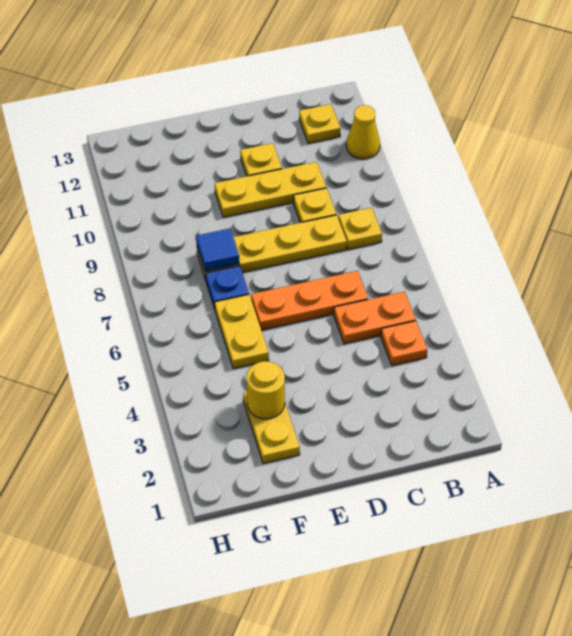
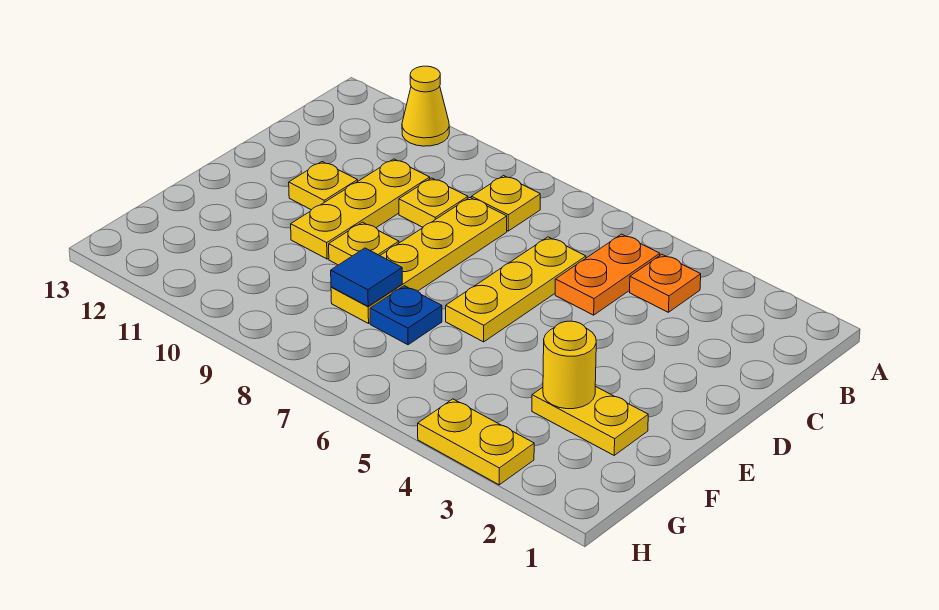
yellow plate B12 level 1 -> yellow plate E9 level 1
orange plate C6:E6 level 1 -> yellow plate C6:E6 level 1
yellow plate F5:F6 level 1 -> yellow plate H3:H4 level 1

